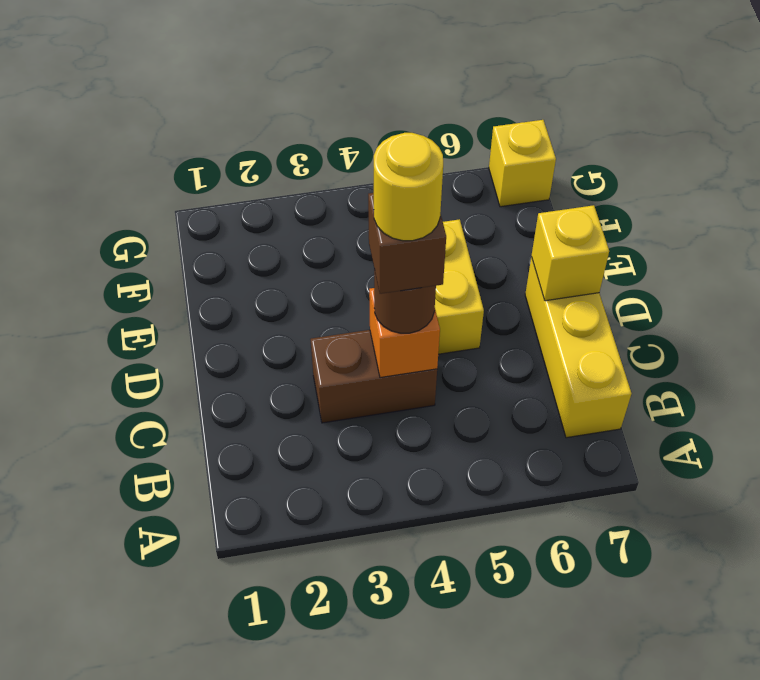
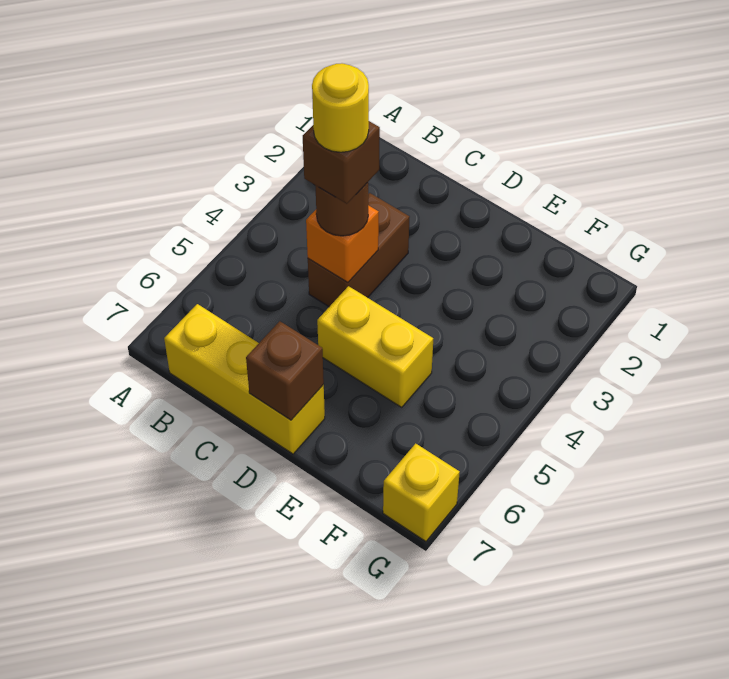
yellow brick D7 level 2 -> brown brick D7 level 2

